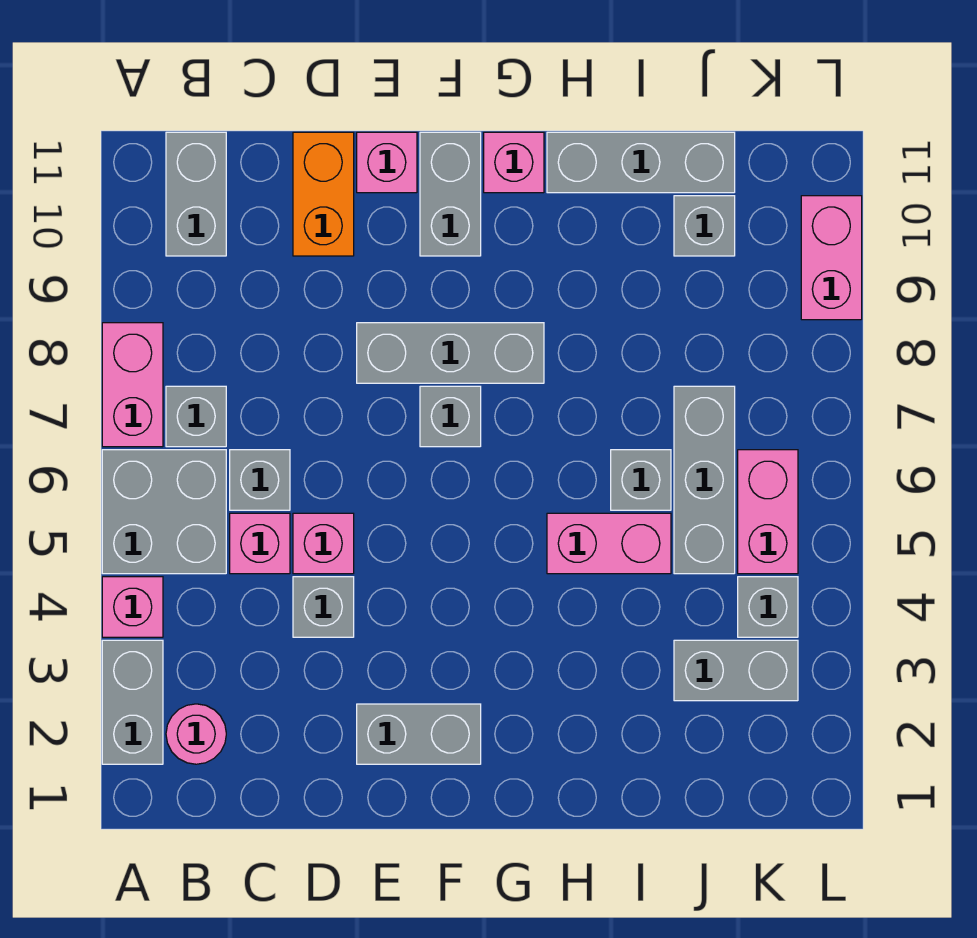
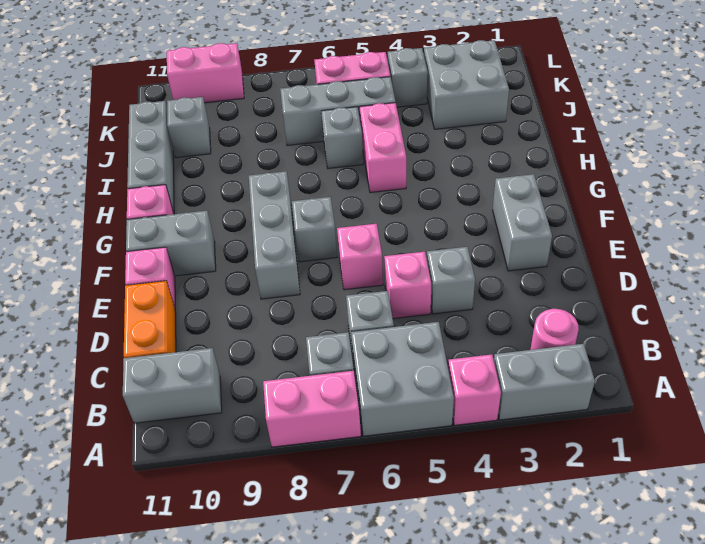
pink brick C5 level 1 -> pink brick E6 level 1
orange brick D10:D11 level 1 -> orange brick C11:D11 level 1
grey brick J3:K3 level 1 -> grey brick J2:K3 level 1

